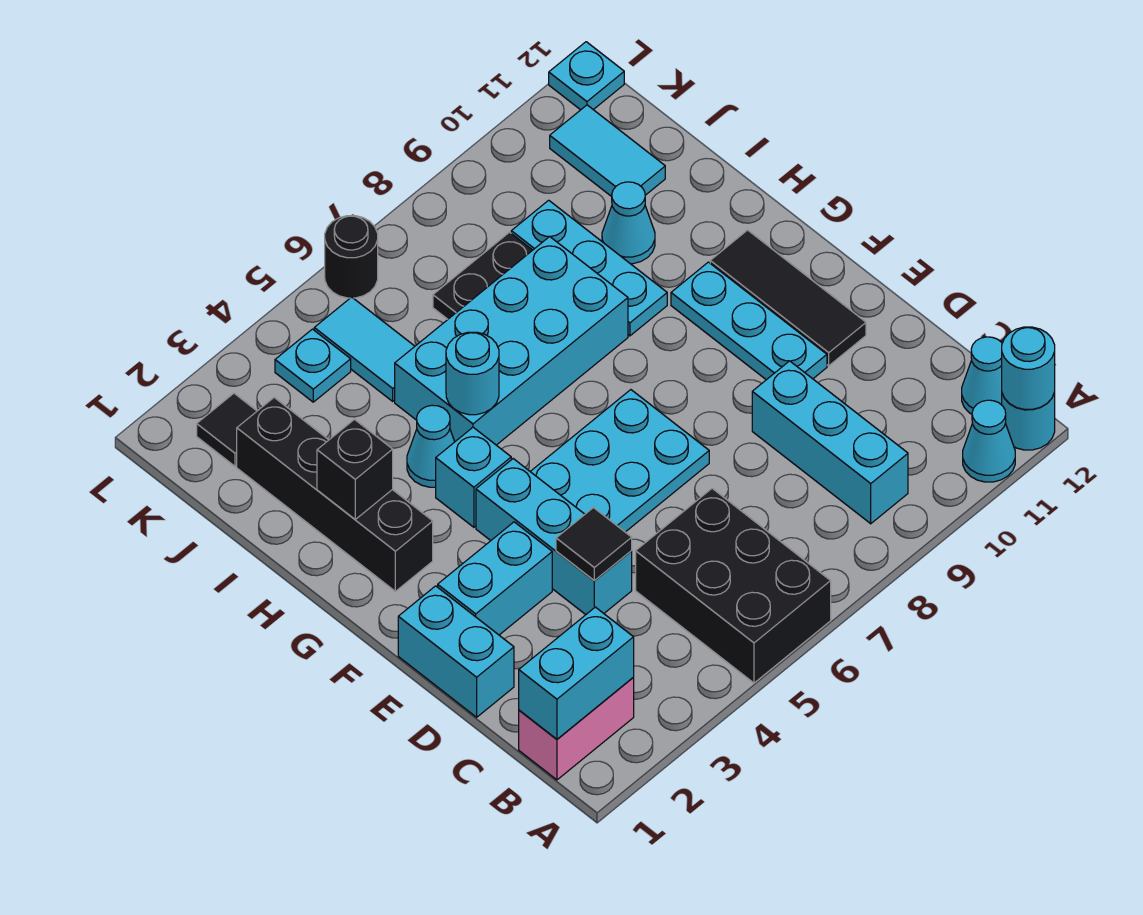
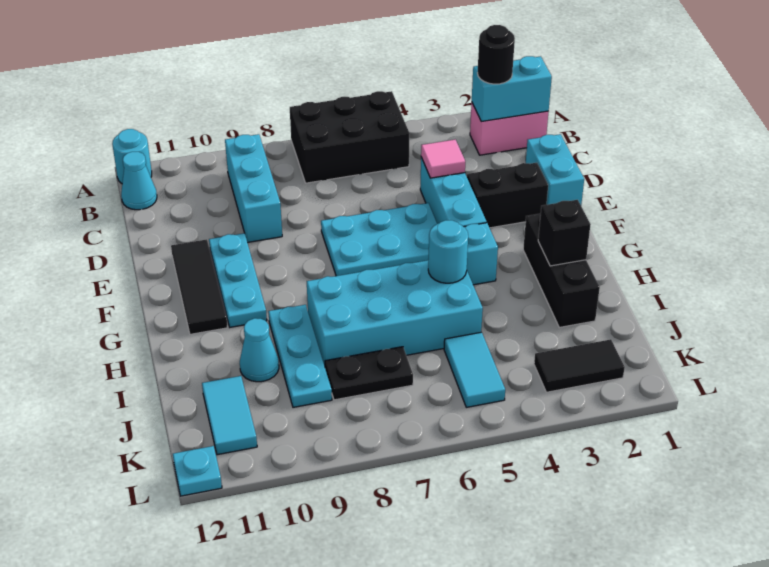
black brick A5:C6 level 1 -> black brick A5:B7 level 1
cyan cone A11 level 1 -> none
cyan round brick A12 level 2 -> none
black tile D4 level 2 -> pink tile D4 level 2
cyan brick E2:E3 level 1 -> black brick E2:E3 level 1
black brick G2:J2 level 1 -> black brick G2:I2 level 1
cyan cone H4 level 1 -> none
black tile K2 level 1 -> black tile K2:K3 level 1
cyan plate K4 level 1 -> none
black round brick L6 level 1 -> black round brick B2 level 3

